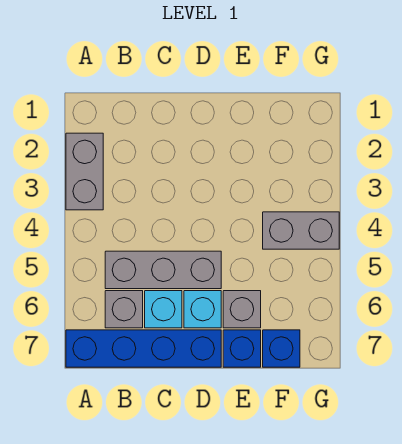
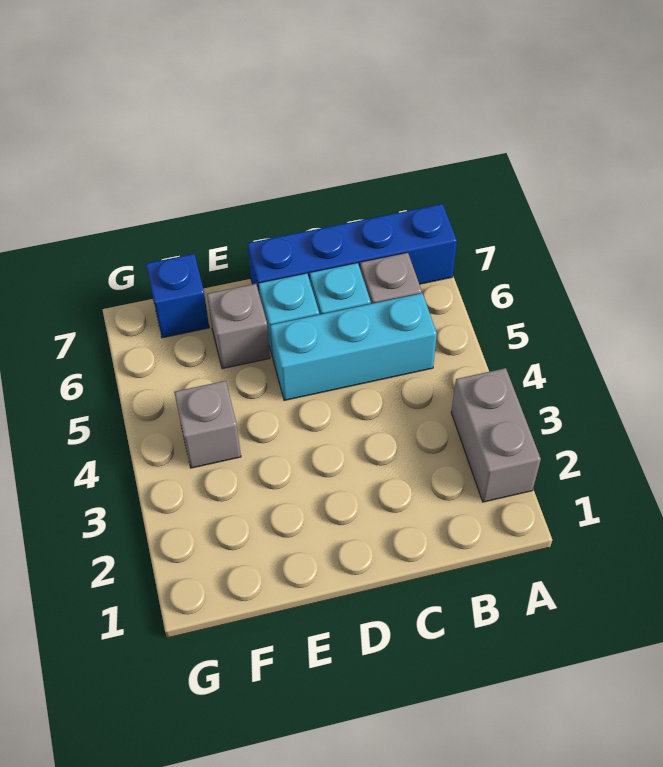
grey brick B5:D5 level 1 -> cyan brick B5:D5 level 1
blue brick E7 level 1 -> none
grey brick F4:G4 level 1 -> grey brick F4 level 1

